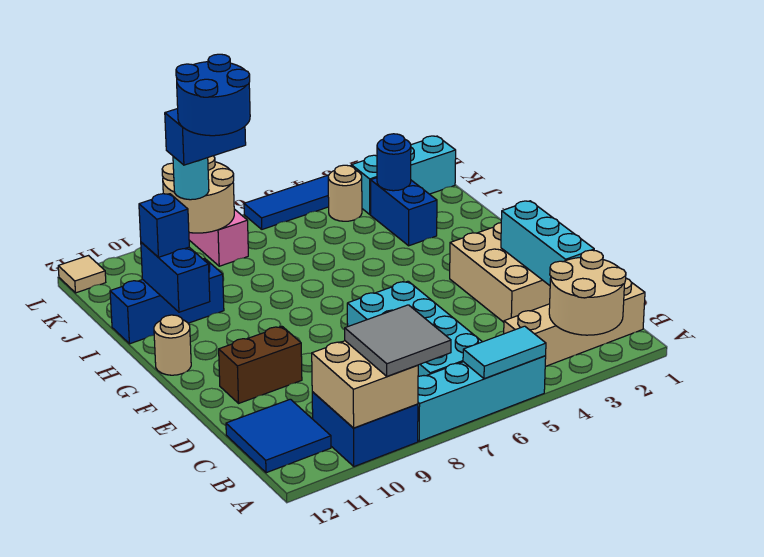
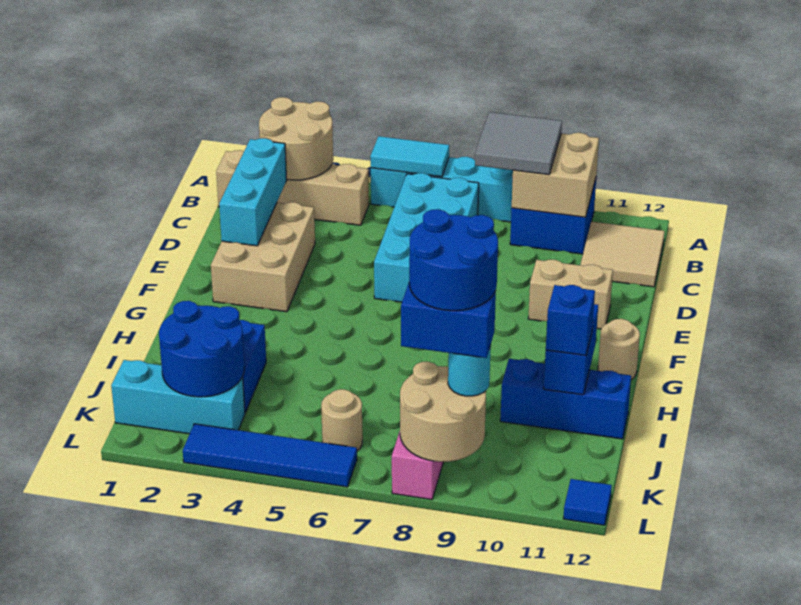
blue tile B11:C12 level 1 -> tan tile B11:C12 level 1
brown brick E10:E11 level 1 -> tan brick E10:E11 level 1
blue round brick J3 level 2 -> blue round brick J2:K3 level 2
tan round brick K4 level 1 -> tan round brick K6 level 1
tan tile L12 level 1 -> blue tile L12 level 1

